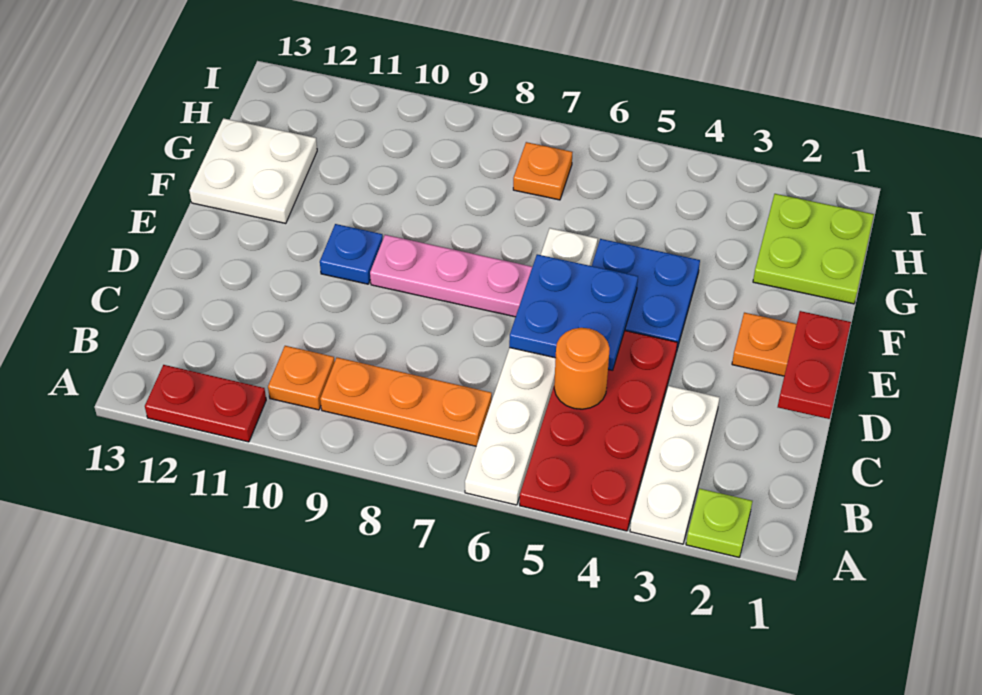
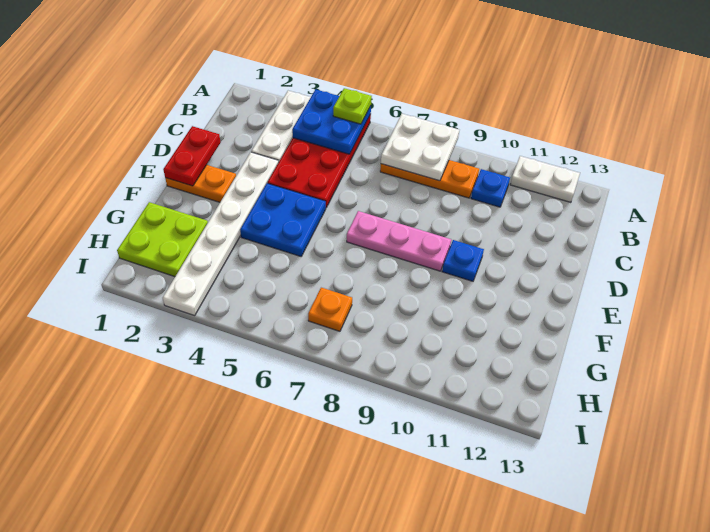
lime plate A2 level 1 -> lime plate A5 level 3
white plate A6:F6 level 1 -> white plate D3:I3 level 1
red plate A11:A12 level 1 -> white plate A11:A12 level 1
orange plate B10 level 1 -> blue plate B10 level 1
orange round brick C5 level 2 -> none
blue plate D5:E6 level 2 -> blue plate A4:B5 level 2
white plate F12:G13 level 1 -> white plate A7:B8 level 2

